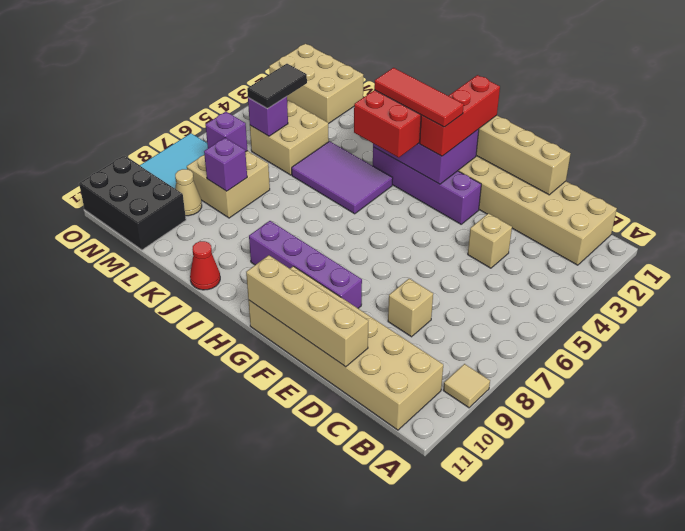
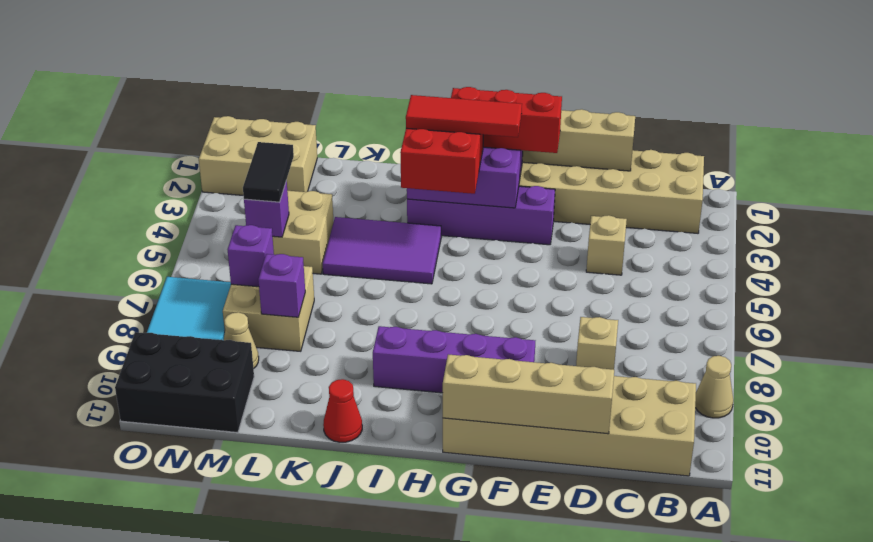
tan tile A9 level 1 -> tan cone A9 level 1
red brick G1:G3 level 3 -> red brick F2:H2 level 3

